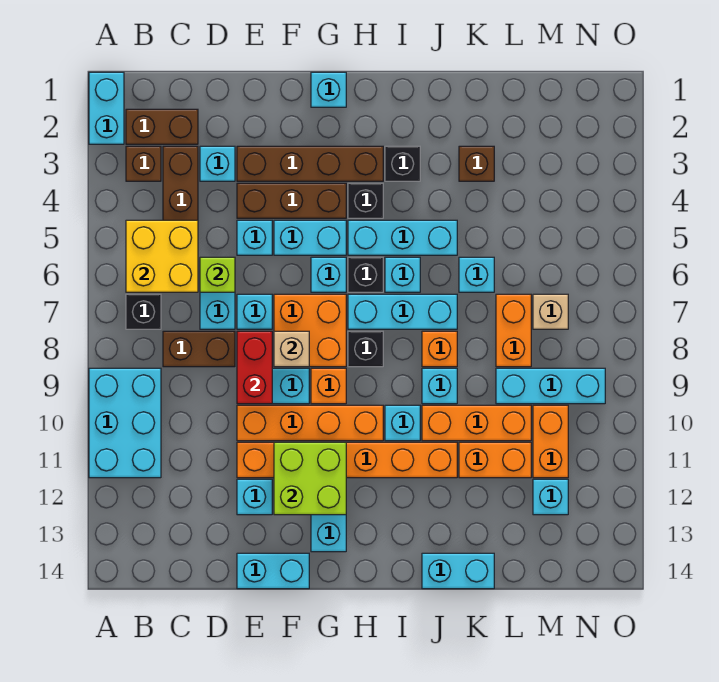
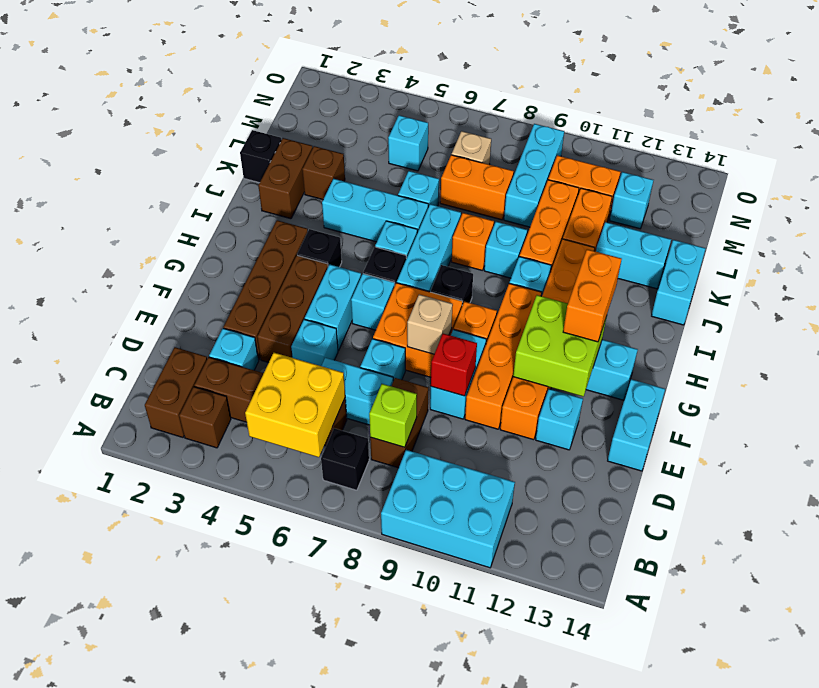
cyan brick A1:A2 level 1 -> cyan brick K12:K13 level 1
lime brick D6 level 2 -> lime brick C8 level 2
red brick E8:E9 level 2 -> red brick E9 level 2
cyan brick G1 level 1 -> cyan brick M5 level 1
none -> orange brick G12:H12 level 3
cyan brick H5:J5 level 1 -> cyan brick J4:J6 level 1
black brick I3 level 1 -> black brick K1 level 1
none -> brown brick J2:K2 level 1

